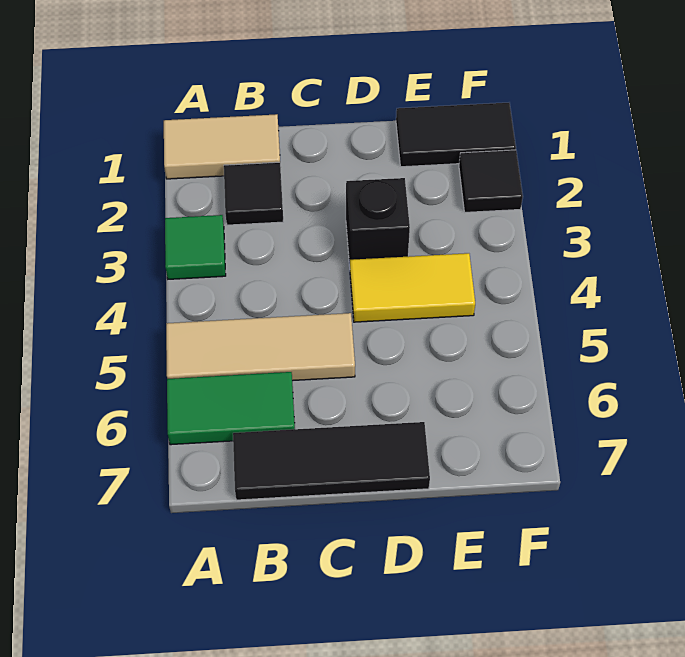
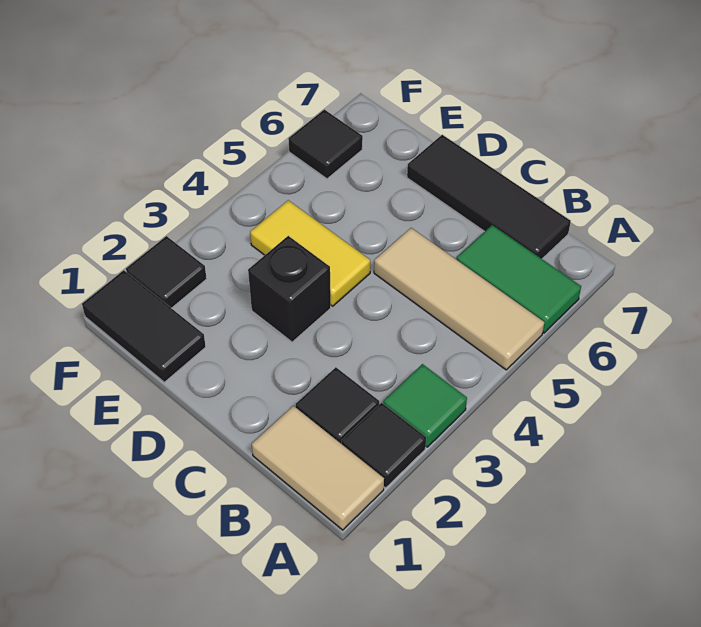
none -> black tile A2 level 1
none -> black tile F6 level 1

